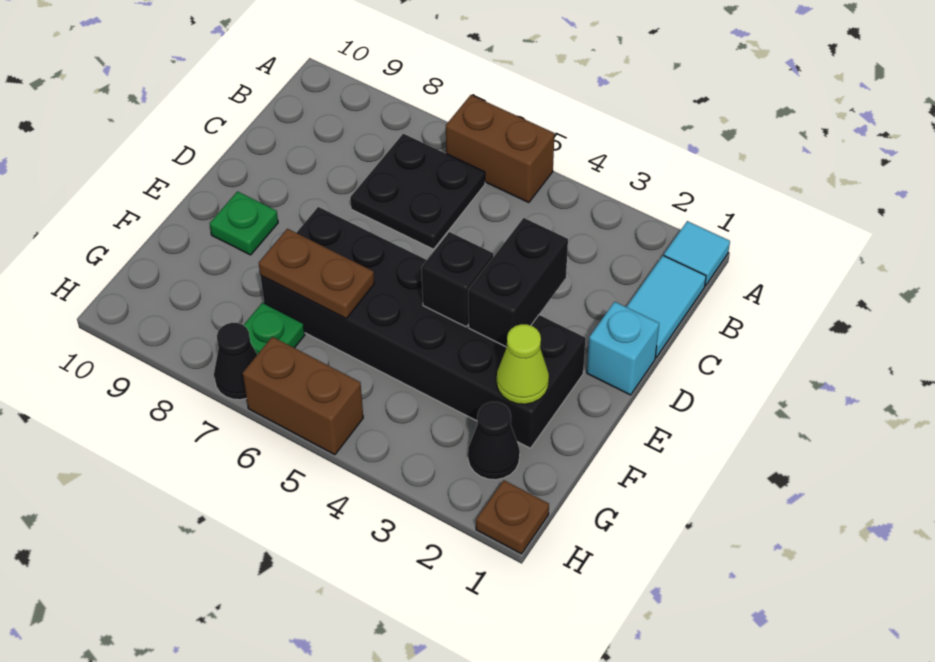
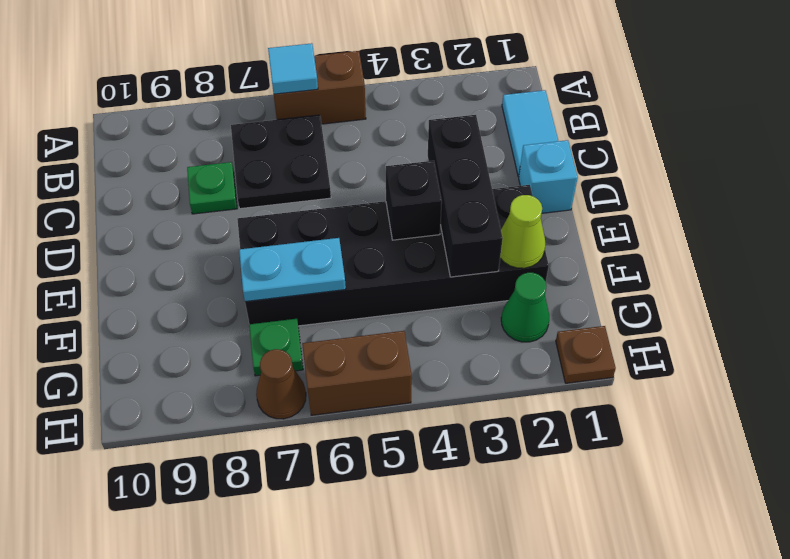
cyan tile A1 level 1 -> cyan tile A6 level 2
black brick D3:E3 level 2 -> black brick D3:F3 level 2
green plate E9 level 1 -> green plate C8 level 1
brown plate F6:F7 level 2 -> cyan plate F6:F7 level 2
black cone G2 level 1 -> green cone G2 level 1
black cone H7 level 1 -> brown cone H7 level 1

